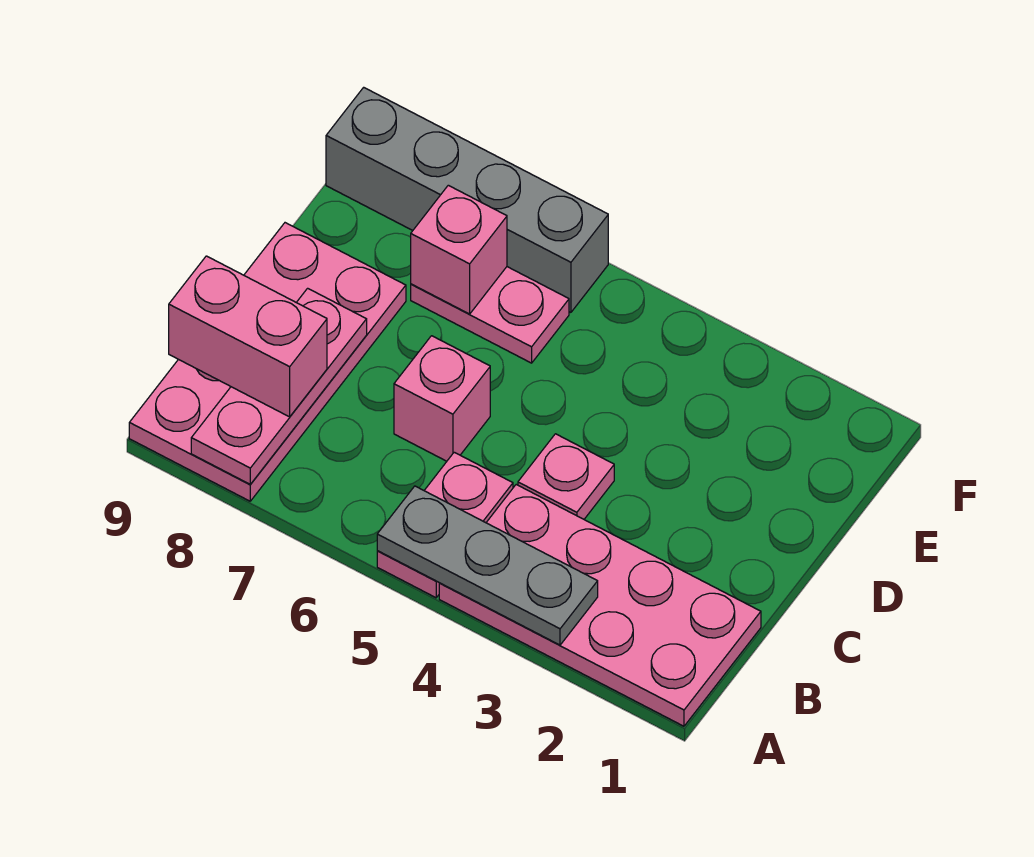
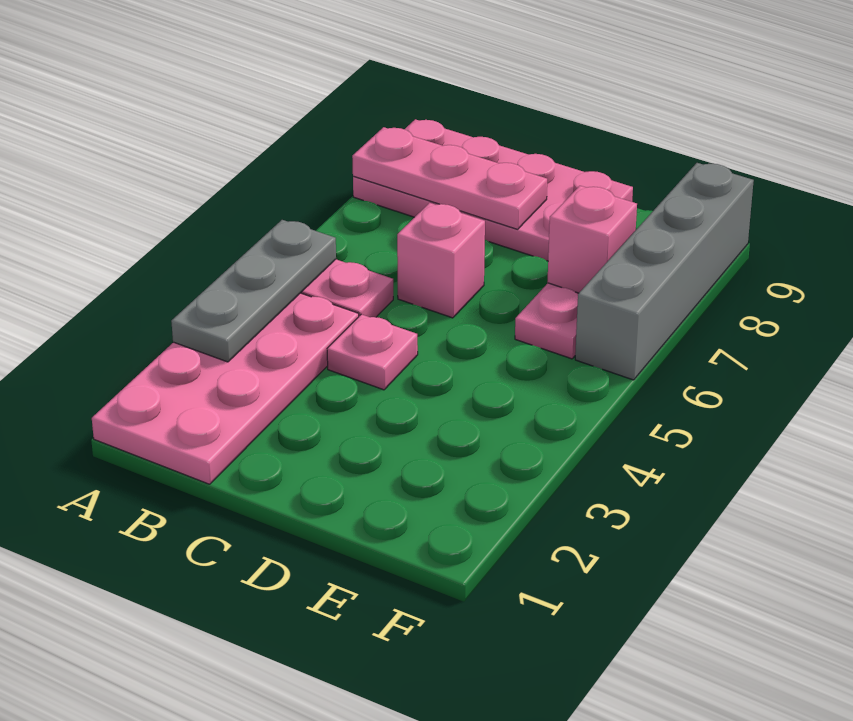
pink brick B8:B9 level 3 -> none

